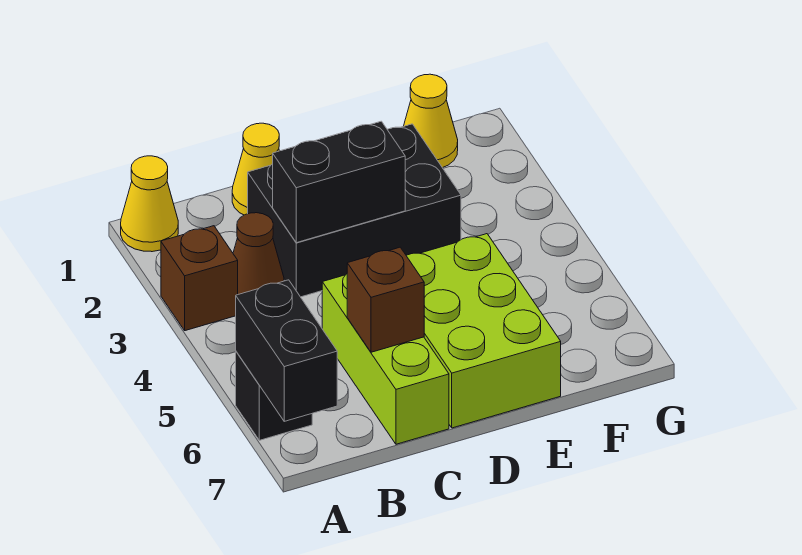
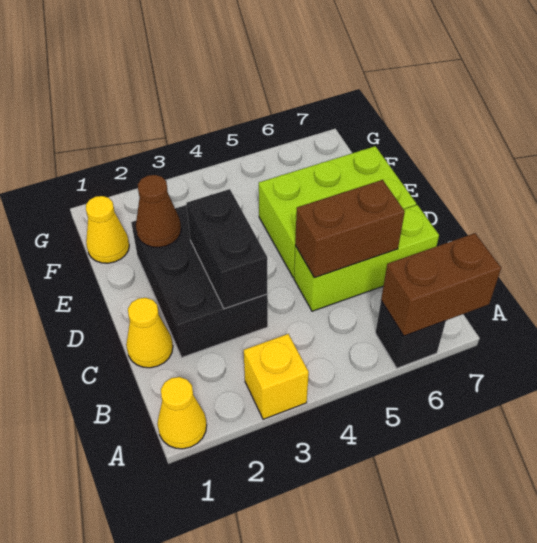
brown brick A3 level 1 -> yellow brick A3 level 1
black brick A6:A7 level 2 -> brown brick A6:A7 level 2
brown cone B3 level 1 -> brown cone E2 level 2
brown brick C6 level 2 -> brown brick C5:C6 level 2

